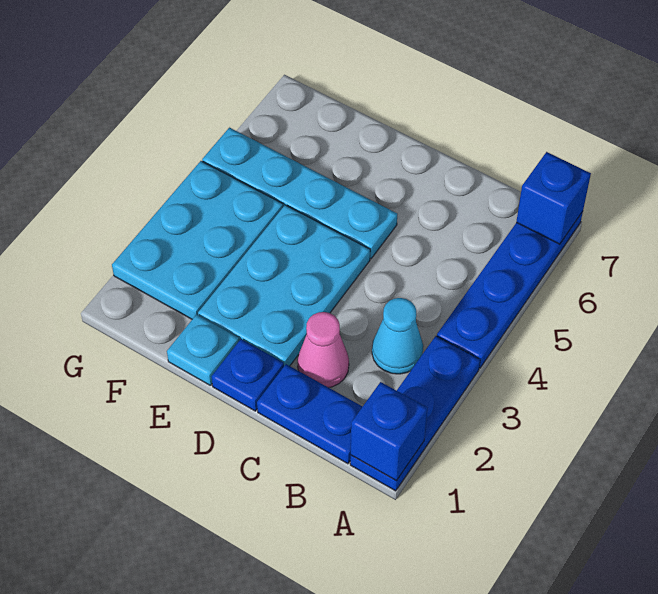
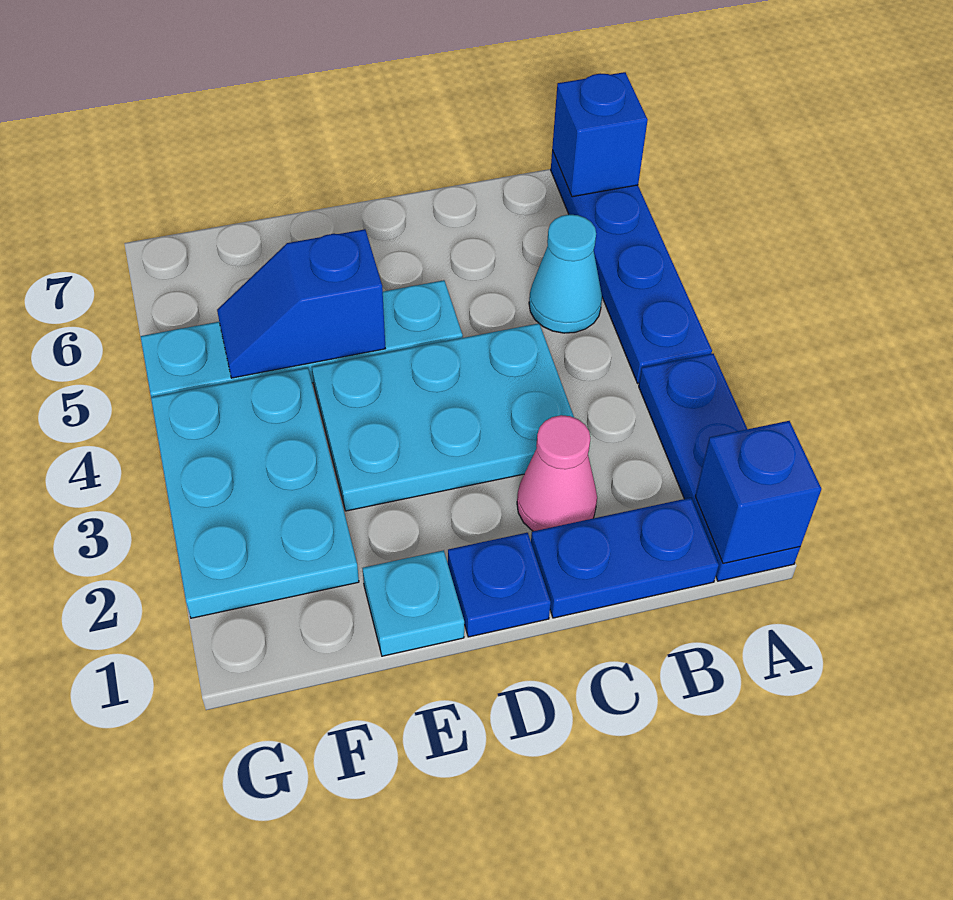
cyan cone B3 level 1 -> cyan cone B5 level 1
cyan plate D2:E4 level 1 -> cyan plate C3:E4 level 1
none -> blue slope E5:F5 level 2 top E

